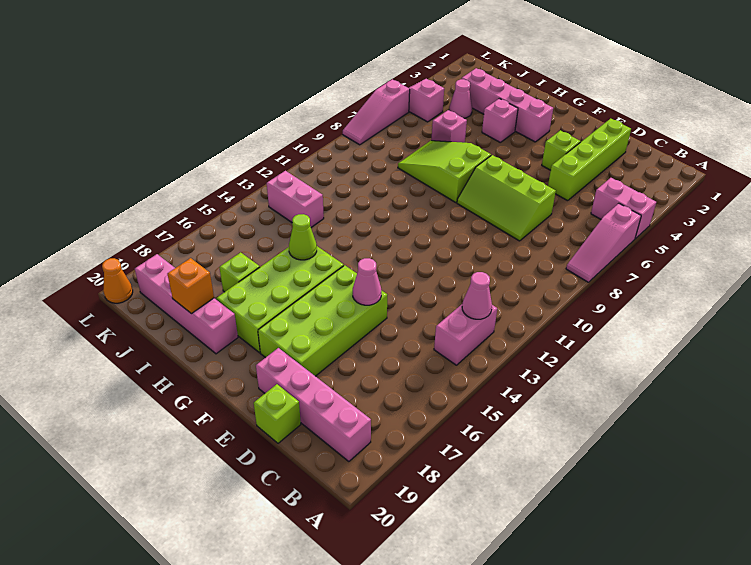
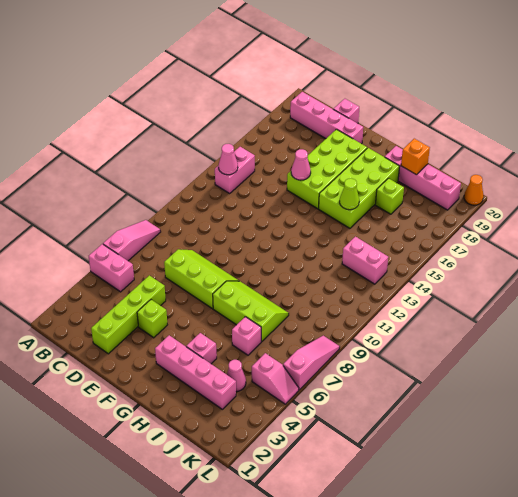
lime brick D20 level 1 -> pink brick D20 level 1
lime slope G7:I8 level 1 top G -> lime slope G7:I8 level 1 top 7

